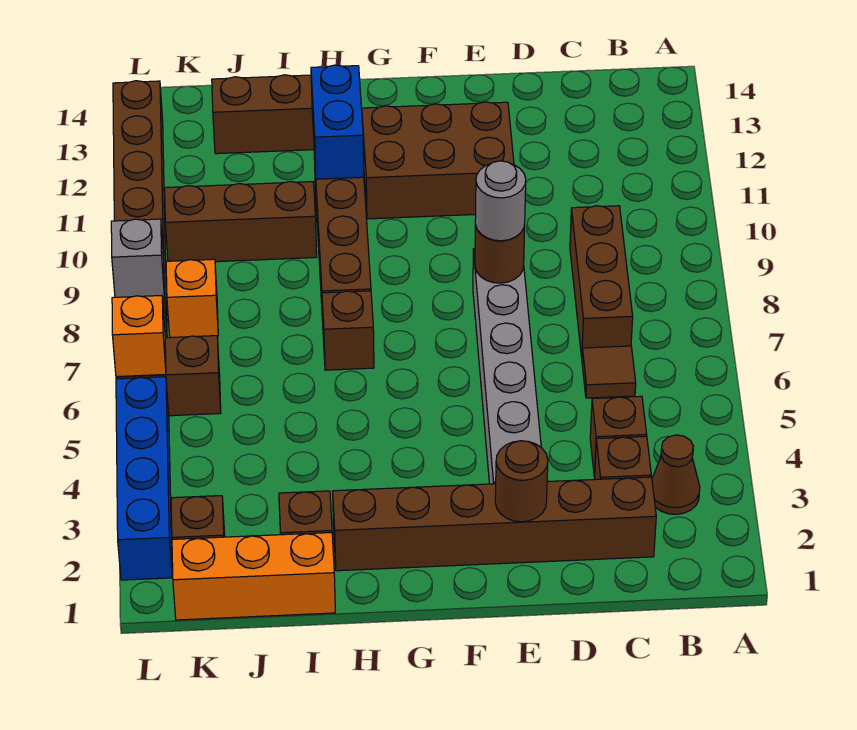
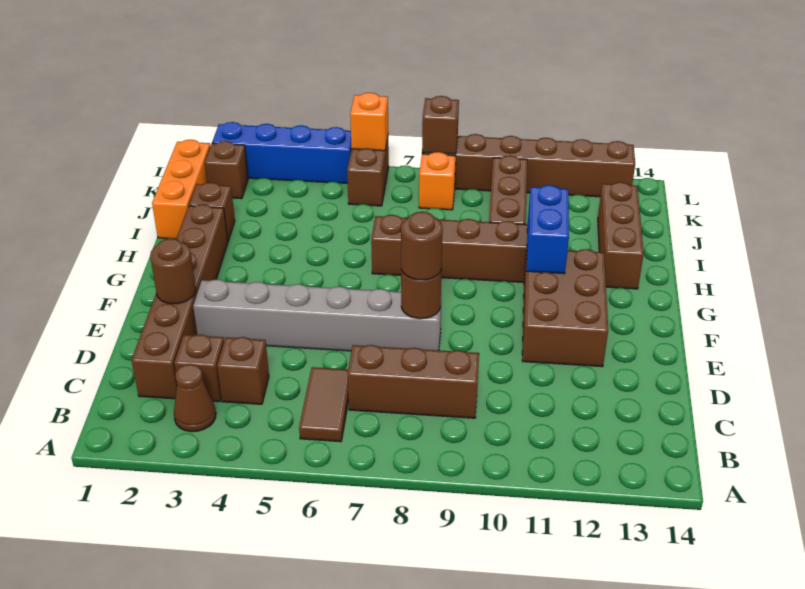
brown tile C6 level 1 -> brown tile B6:C6 level 1
grey round brick E8 level 3 -> brown round brick E8 level 3
blue brick H11:H12 level 2 -> blue brick G11:H11 level 2
grey brick L8 level 2 -> brown brick L8 level 2

